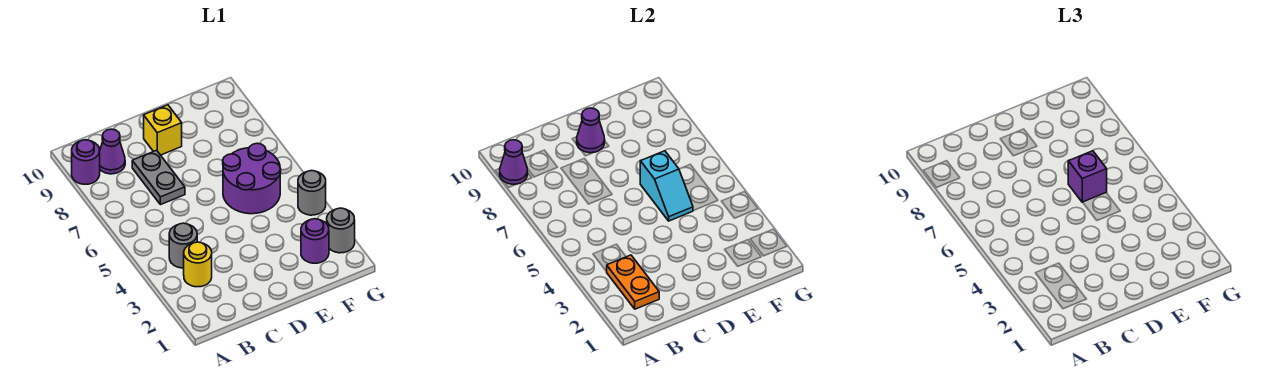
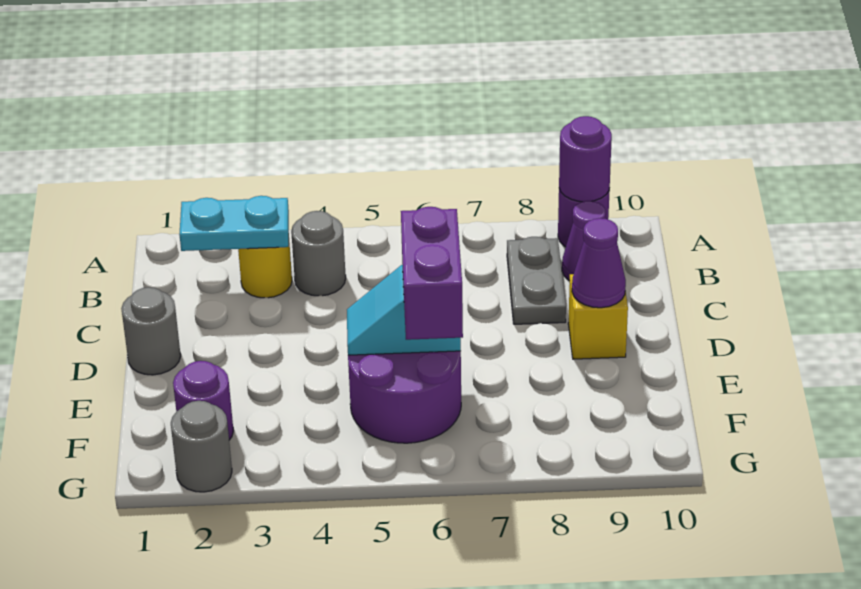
purple cone A9 level 2 -> purple round brick A9 level 2
orange plate B2:B3 level 2 -> cyan plate B2:B3 level 2
grey plate C7:C8 level 1 -> grey plate B8:C8 level 1
purple brick E6 level 3 -> purple brick E6:F6 level 3
grey round brick G4 level 1 -> grey round brick D1 level 1

